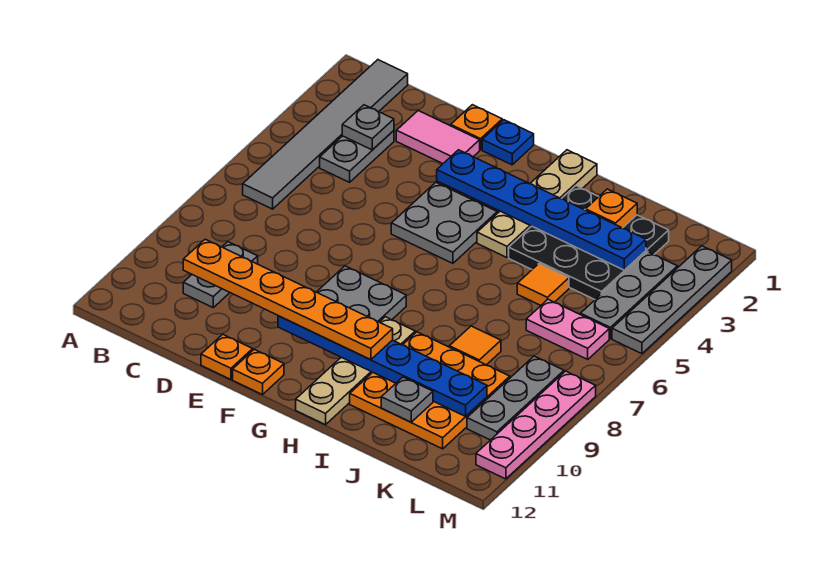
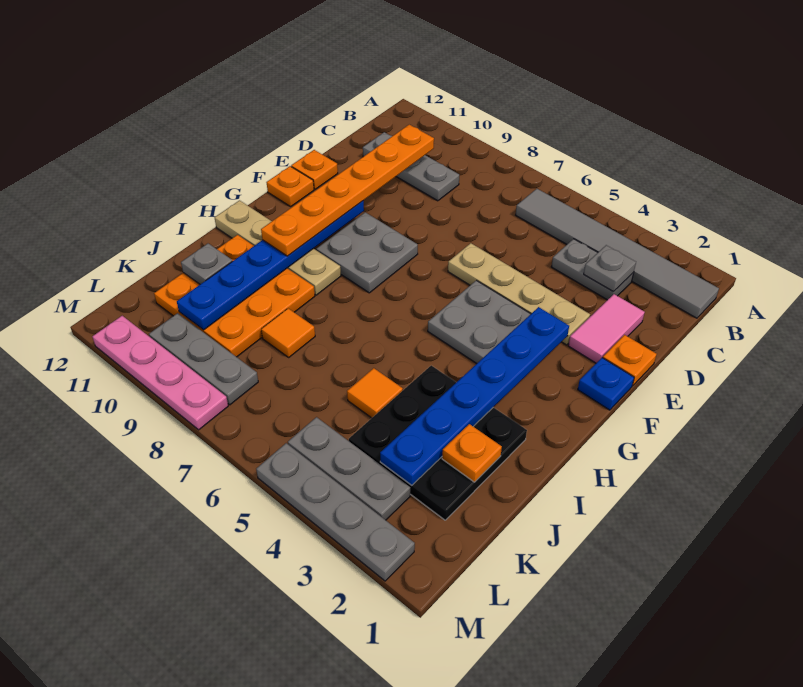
grey plate C9:C10 level 1 -> grey plate C9:C11 level 1
tan plate H1:H4 level 1 -> tan plate E3:E6 level 1
pink plate K6:L6 level 1 -> none

